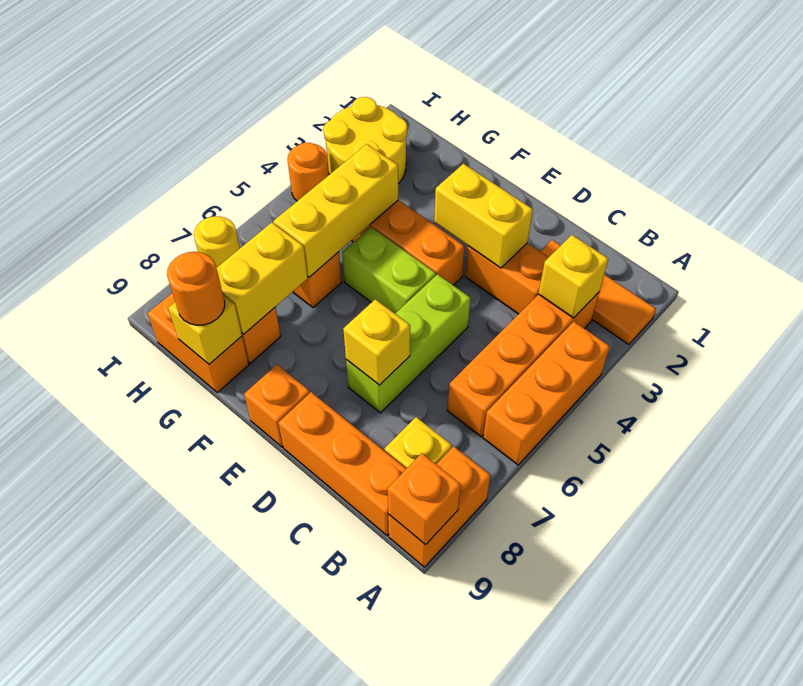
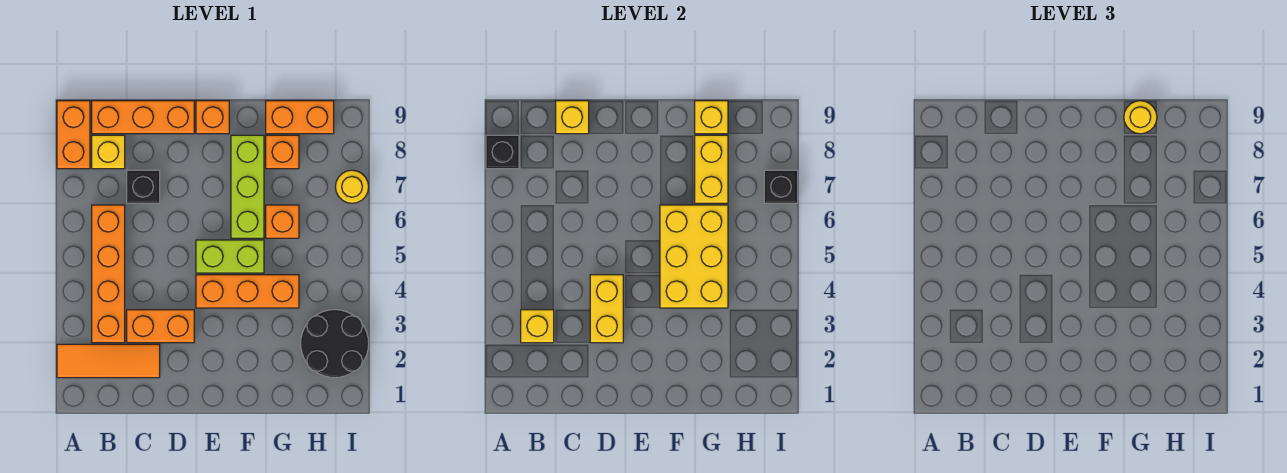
orange brick A4:A6 level 1 -> none
none -> black brick A8 level 2
orange brick A9 level 2 -> none
none -> black brick C7 level 1
yellow brick D3:E3 level 2 -> yellow brick D3:D4 level 2
lime brick D5:D7 level 1 -> lime brick F6:F8 level 1
yellow brick D7 level 2 -> yellow brick C9 level 2
yellow brick G4:G6 level 2 -> yellow brick F4:G6 level 2
orange round brick G9 level 3 -> yellow round brick G9 level 3
yellow round brick H2:I3 level 1 -> black round brick H2:I3 level 1
orange round brick I4 level 1 -> none
none -> black brick I7 level 2

